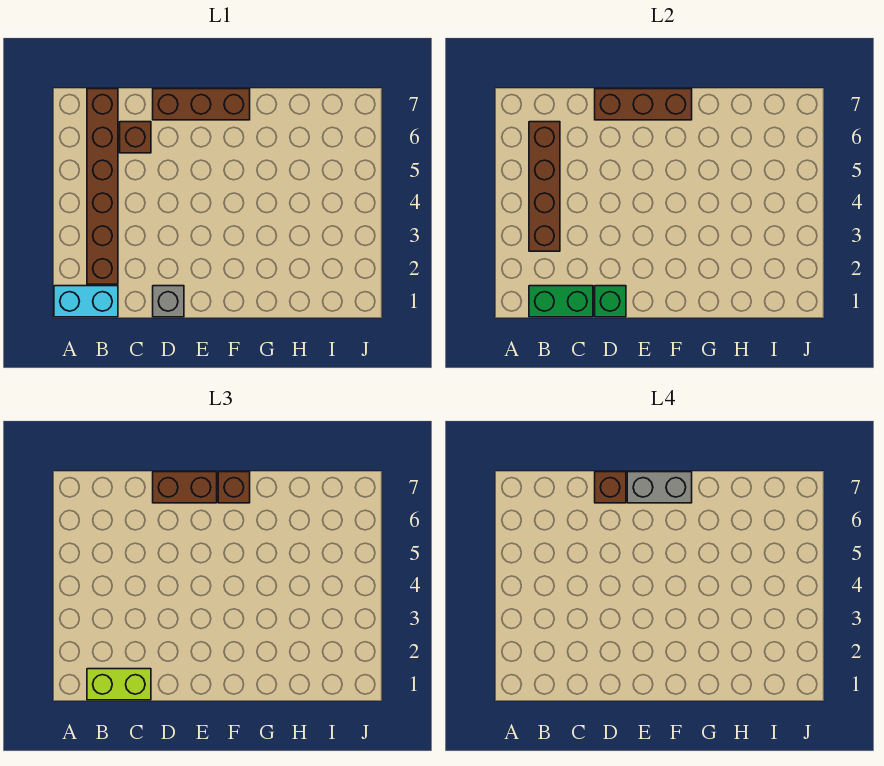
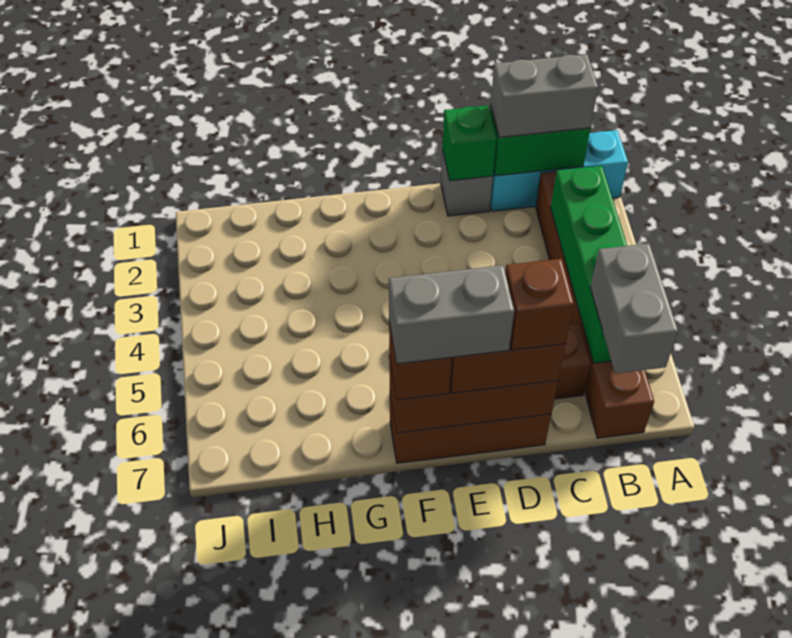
cyan brick A1:B1 level 1 -> cyan brick A1:C1 level 1
lime brick B1:C1 level 3 -> grey brick B1:C1 level 3
brown brick B3:B6 level 2 -> green brick B3:B6 level 2
none -> grey brick B6:B7 level 3

